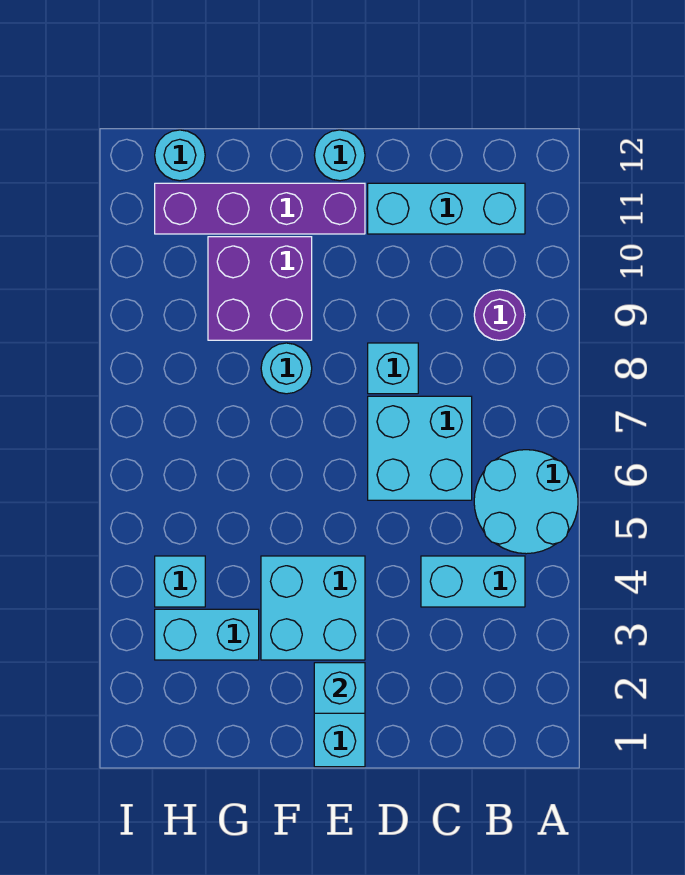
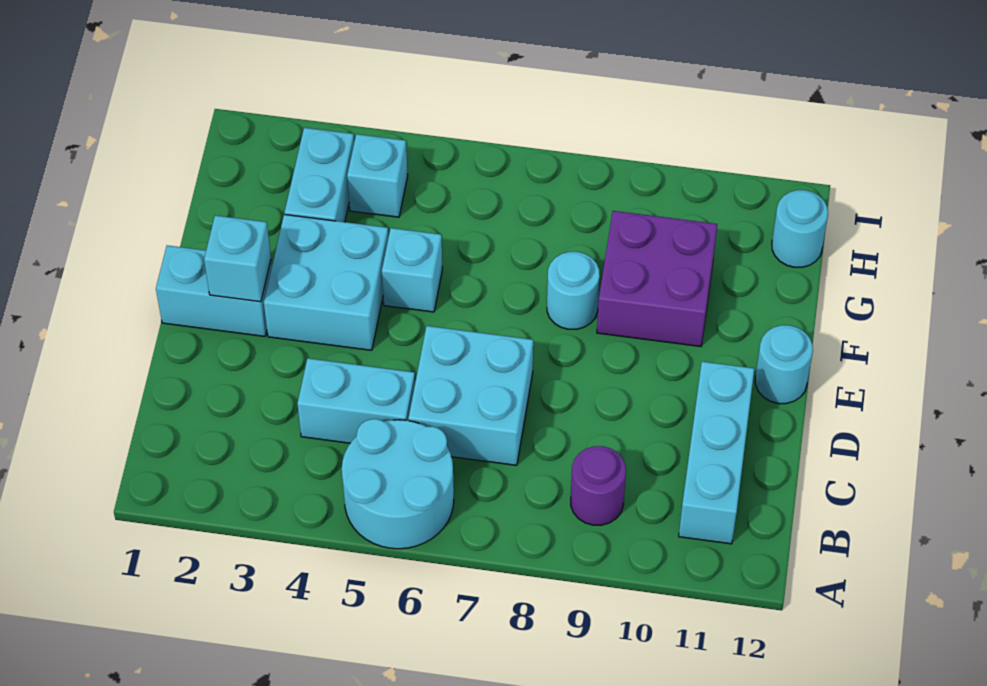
cyan brick B4:C4 level 1 -> cyan brick C4:C5 level 1
cyan brick D8 level 1 -> cyan brick F5 level 1
purple brick E11:H11 level 1 -> none

